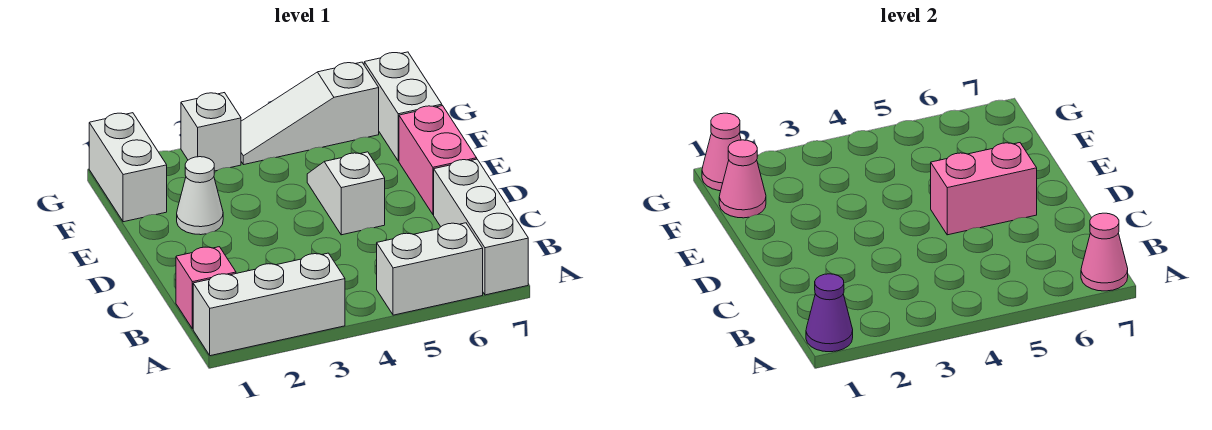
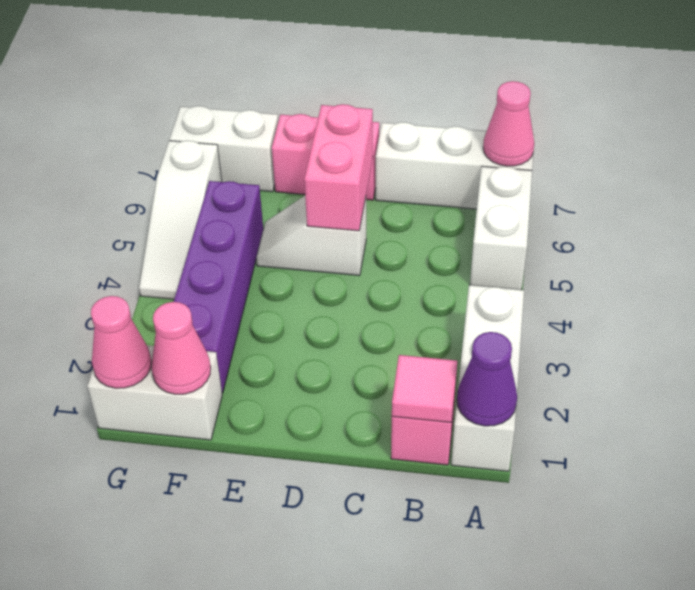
none -> pink tile B1 level 2
white cone E2 level 1 -> none
none -> purple brick F2:F5 level 1
white brick G3 level 1 -> none

